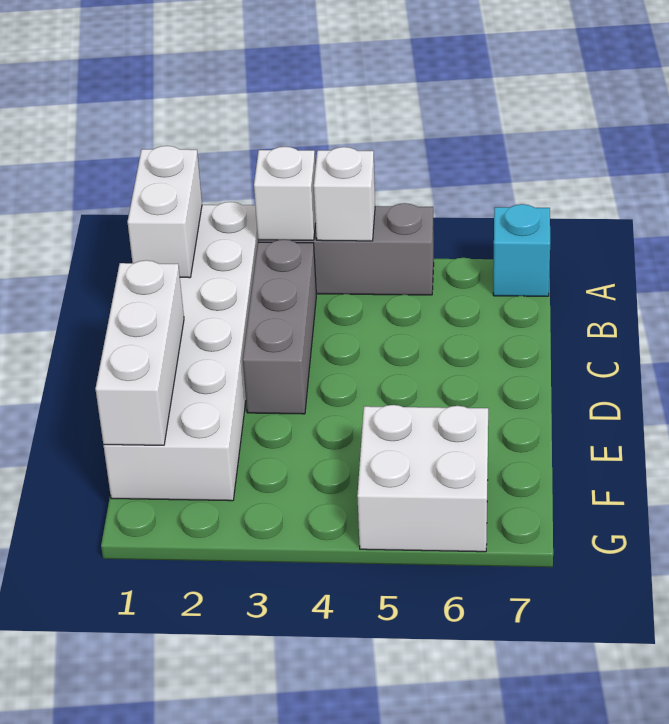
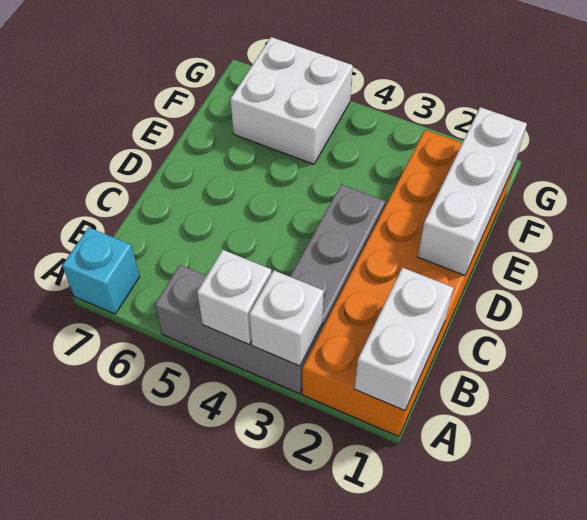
white brick A1:F2 level 1 -> orange brick A1:F2 level 1

